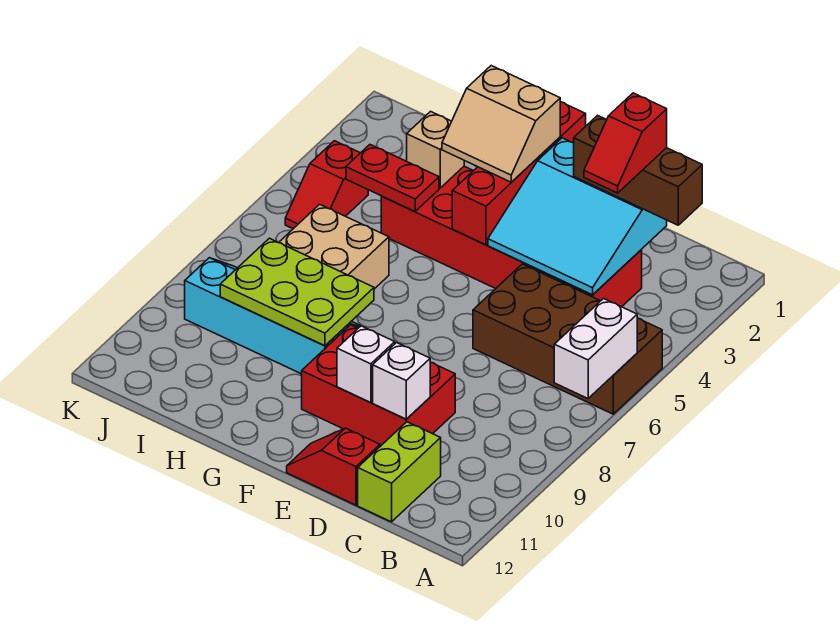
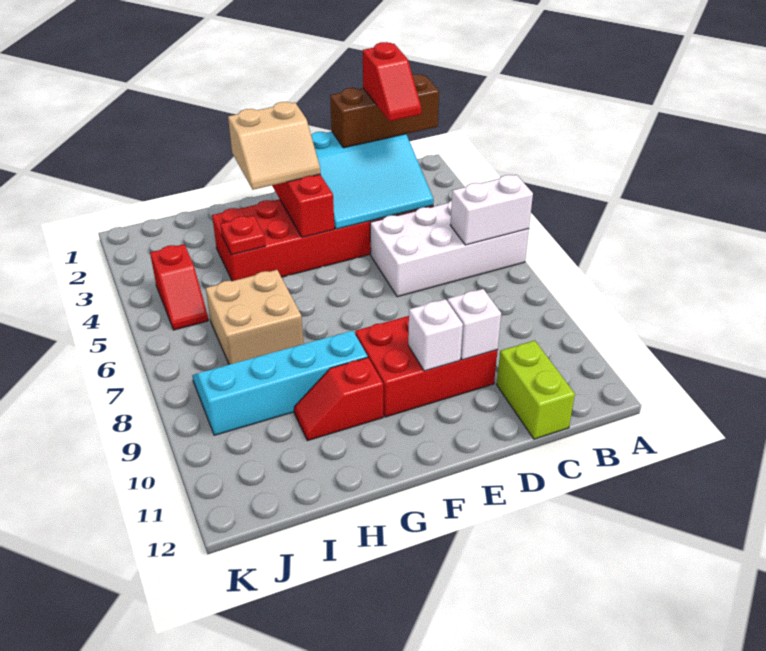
brown brick A5:D6 level 1 -> white brick A5:D6 level 1
white brick A6:A7 level 2 -> white brick A6:B6 level 2
red slope D12:E12 level 1 top D -> red slope G10:H10 level 1 top G
lime plate G8:I9 level 2 -> none
tan brick H3 level 2 -> none
red plate H4:I4 level 2 -> red plate H4 level 2

